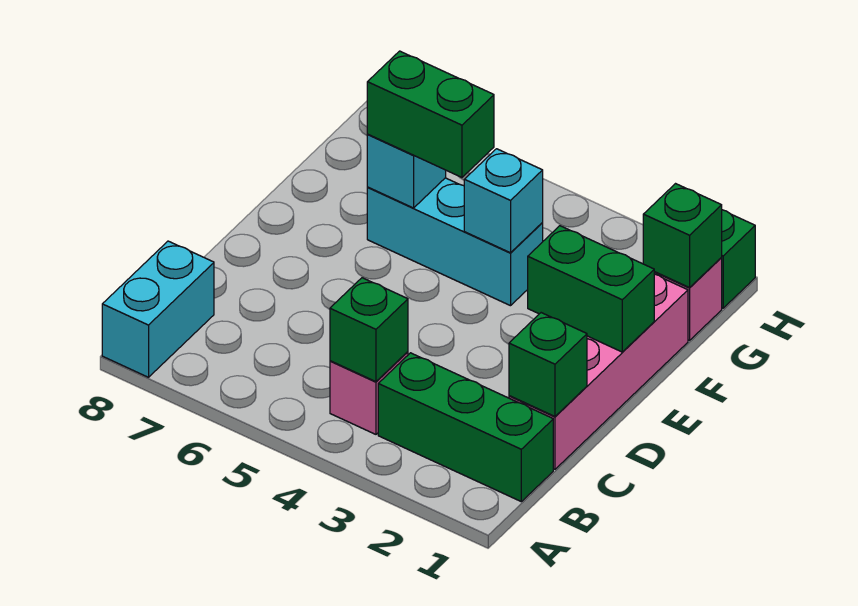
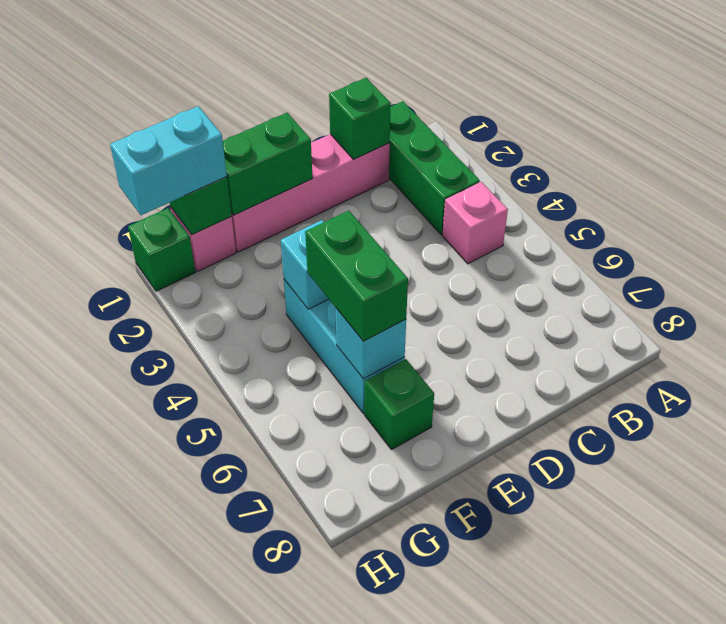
cyan brick A8:B8 level 1 -> cyan brick G1:H1 level 3
green brick B4 level 2 -> green brick F7 level 1
green brick E1:E2 level 2 -> green brick E1:F1 level 2

